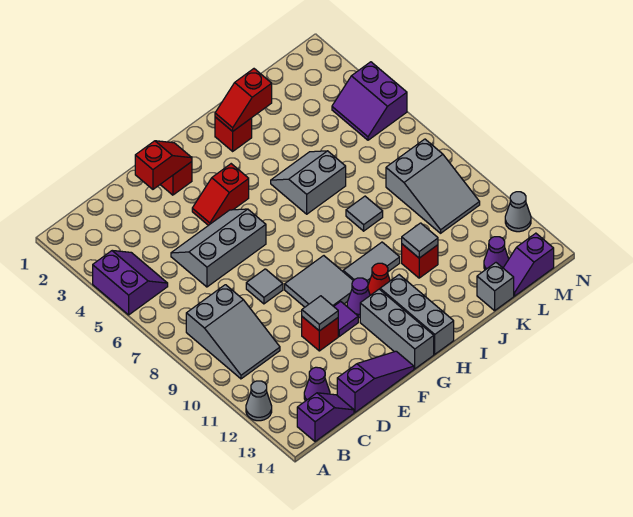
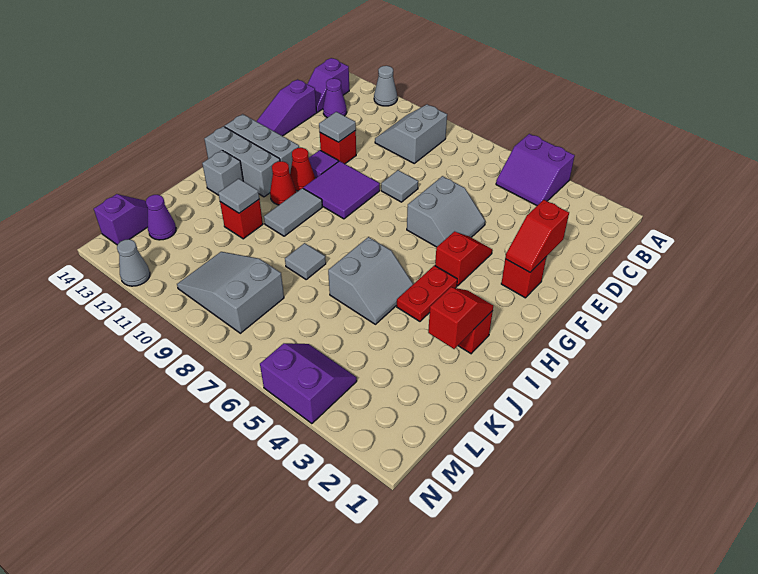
grey slope B8:C10 level 1 top 8 -> grey slope B9:C10 level 1 top 9
grey slope D5:F6 level 1 top 6 -> grey slope E5:F6 level 1 top 6
grey tile F9:G10 level 1 -> purple tile F9:G10 level 1
purple cone G11 level 1 -> red cone G11 level 1
none -> red plate H4:I4 level 1
grey brick K14 level 1 -> grey brick I13 level 1

